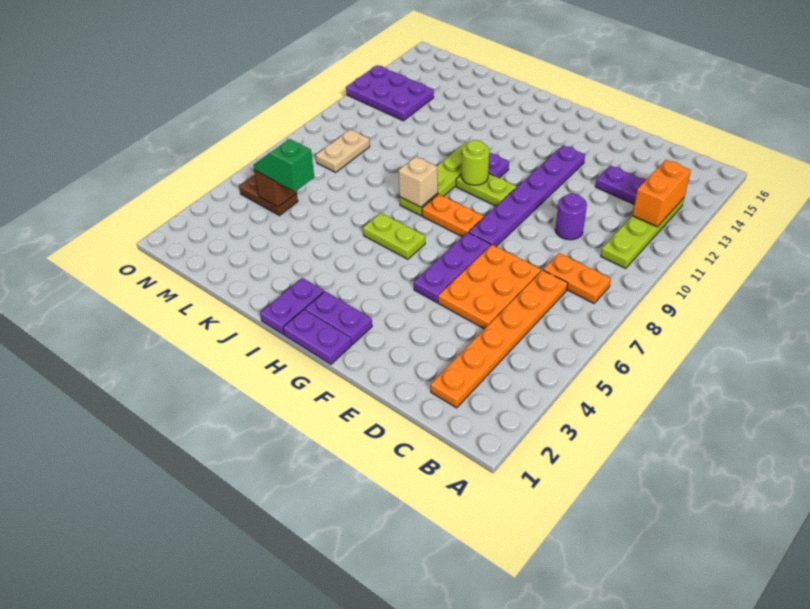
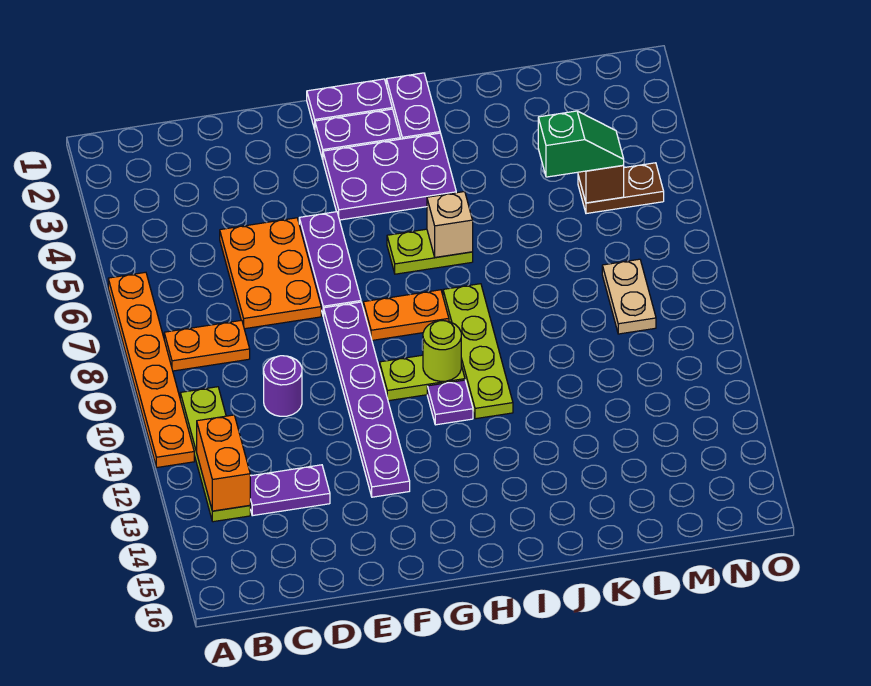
orange plate C2:C7 level 1 -> orange plate A6:A11 level 1
tan brick I8 level 2 -> tan brick I6 level 2
purple plate M12:O13 level 1 -> purple plate G3:I4 level 1

